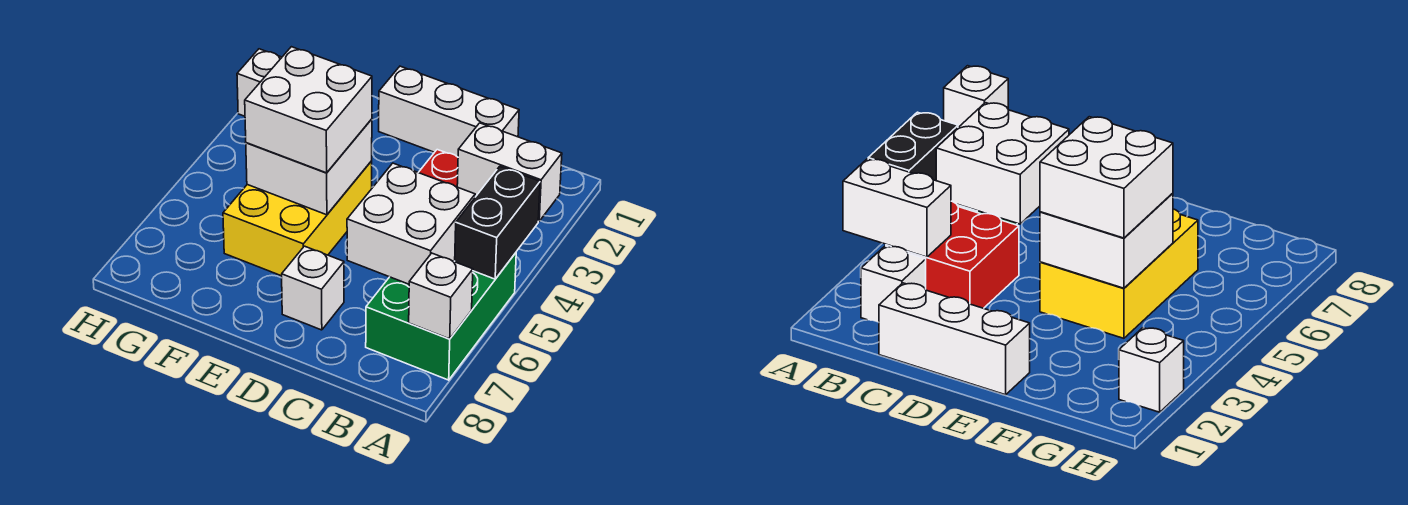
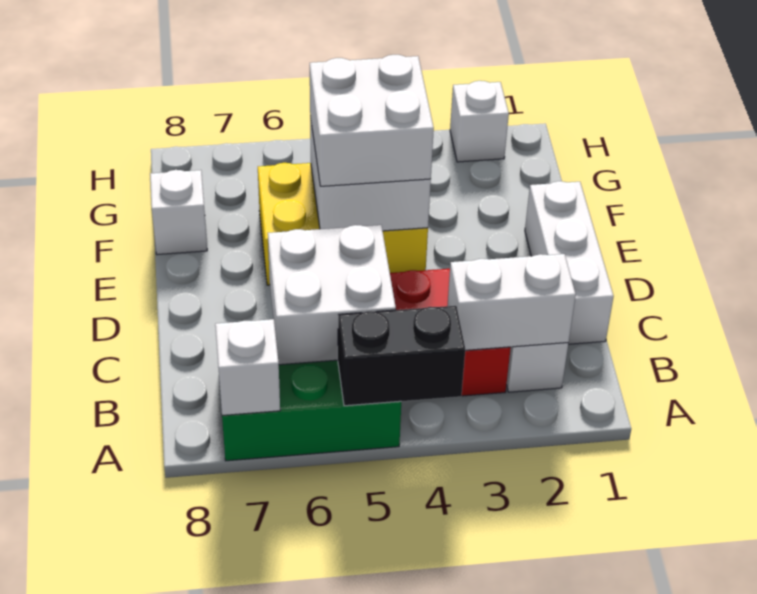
white brick A3:B3 level 2 -> white brick B2:B3 level 2
white brick D7 level 1 -> white brick F8 level 1

